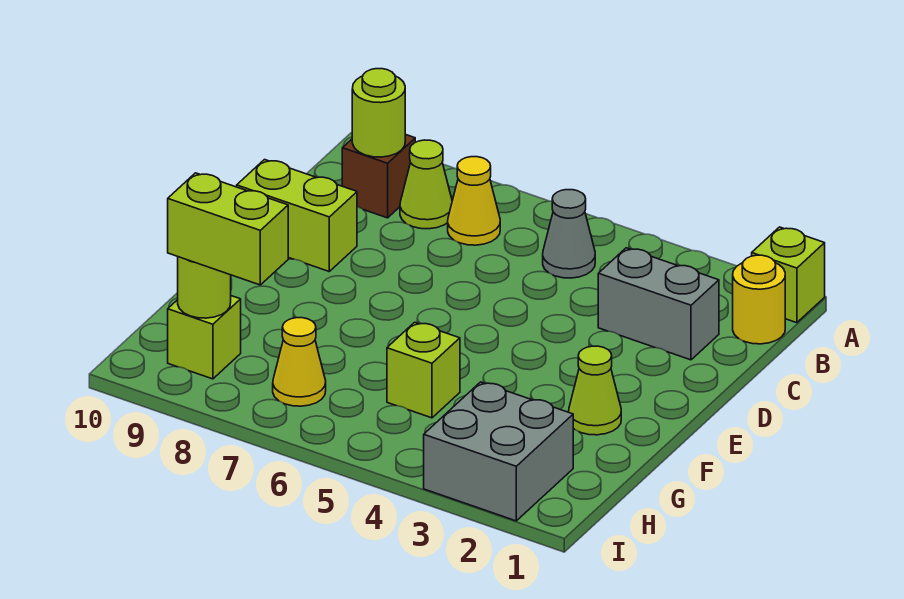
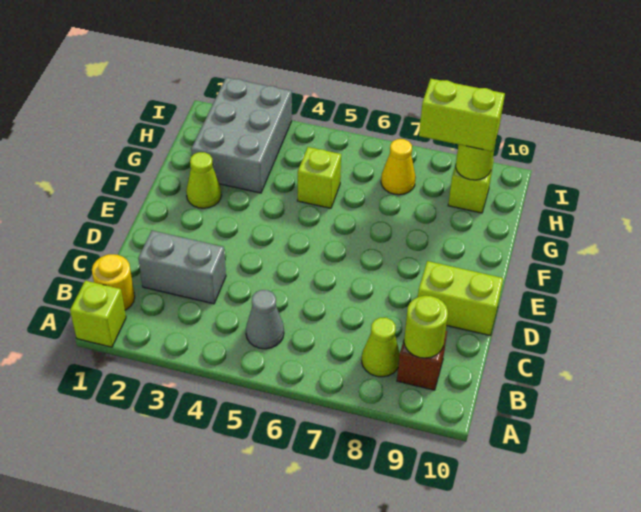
yellow cone B7 level 1 -> none
grey brick H2:I3 level 1 -> grey brick G2:I3 level 1

